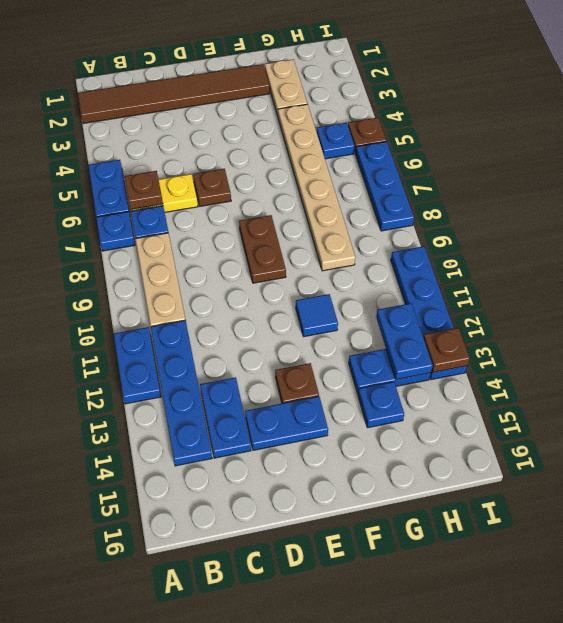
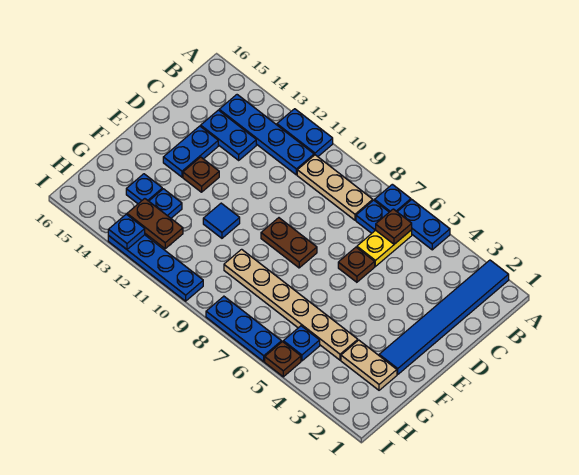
brown tile A2:F2 level 1 -> blue tile A2:F2 level 1
blue plate H12:H13 level 2 -> brown plate H12:H13 level 2
brown plate I13 level 2 -> blue plate I13 level 2

